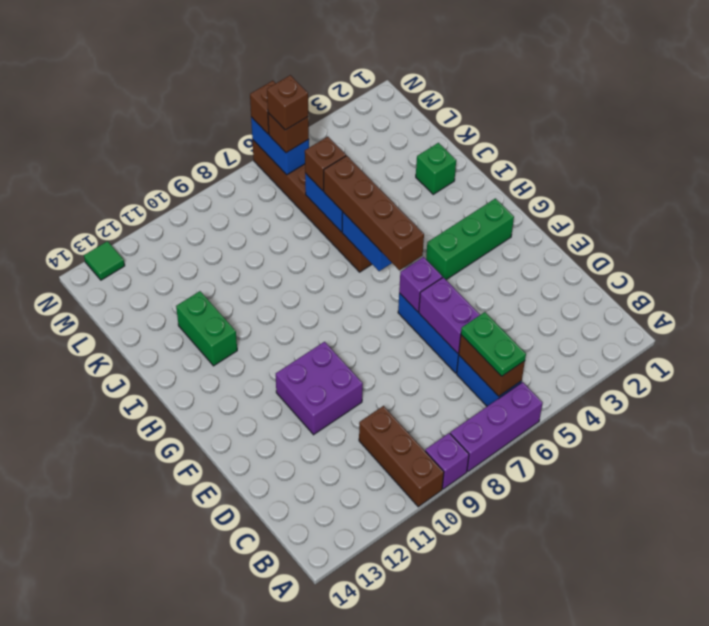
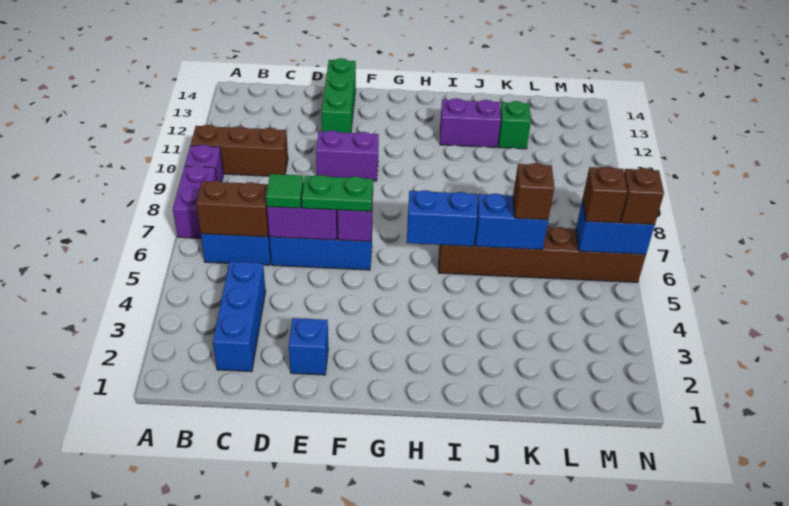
purple brick A6:A8 level 1 -> purple brick A7:A8 level 1
green plate B6:C6 level 3 -> green plate E6:F6 level 3
none -> blue brick C2:C4 level 1
none -> blue brick E2 level 1
purple brick E10:F11 level 1 -> purple brick E10:F10 level 1
green brick G2:G4 level 1 -> green brick E12:E14 level 1
brown brick G6:J6 level 3 -> none
green brick I12:J12 level 1 -> purple brick I12:J12 level 1
green brick J2 level 1 -> green brick K12 level 1
brown brick M6 level 4 -> none
green tile N13 level 1 -> green tile D6 level 3

